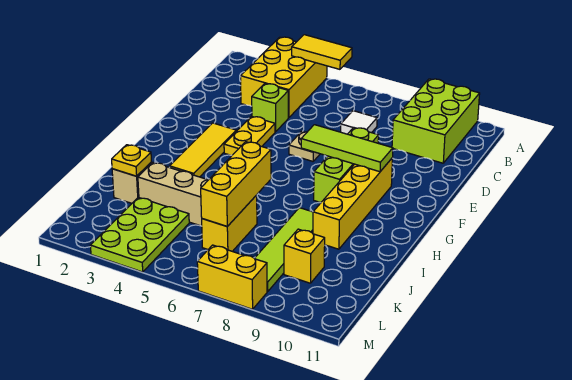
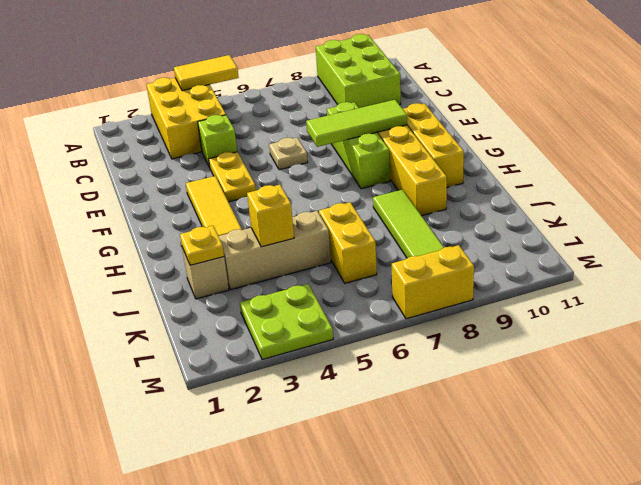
white tile C7 level 1 -> none
yellow brick I6:K6 level 2 -> yellow brick F10:H10 level 1
lime plate K3:M4 level 1 -> lime plate L3:M4 level 1
yellow brick K9 level 1 -> yellow brick J4 level 2

